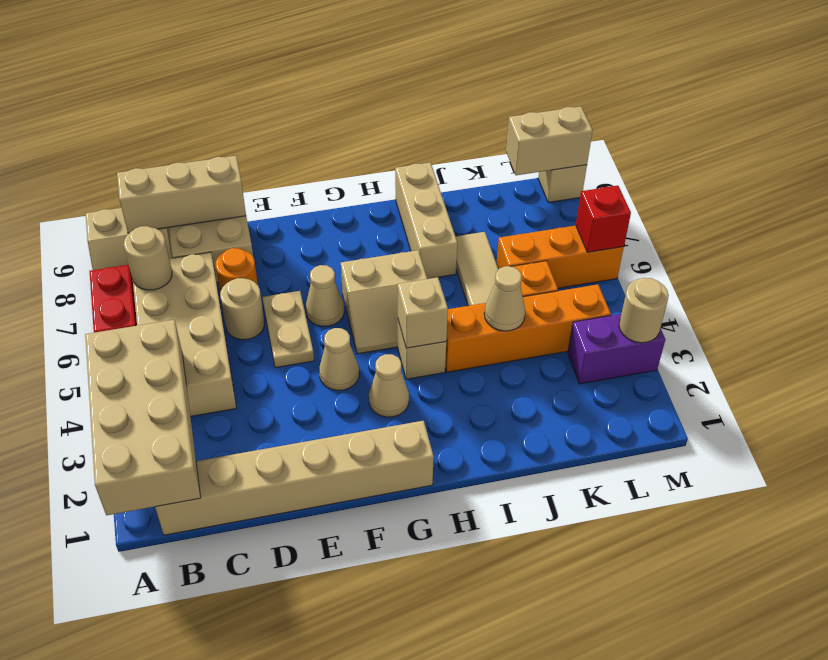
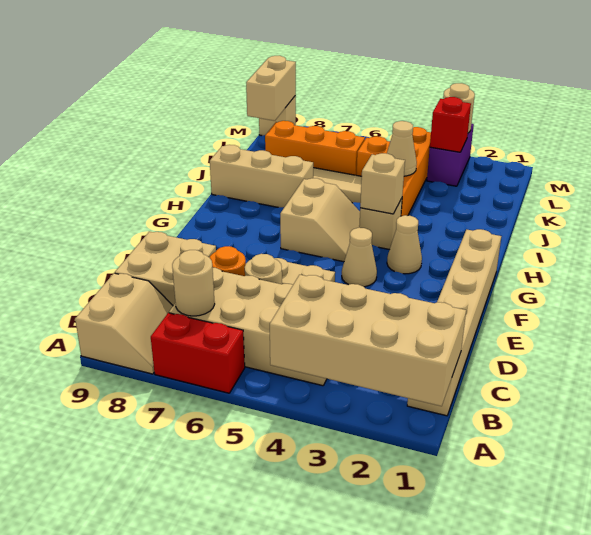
tan brick B9:D9 level 2 -> none
tan cone F6 level 1 -> none
orange brick K6:M6 level 1 -> orange brick K6:K8 level 1
red brick M6 level 2 -> red brick L3 level 2

